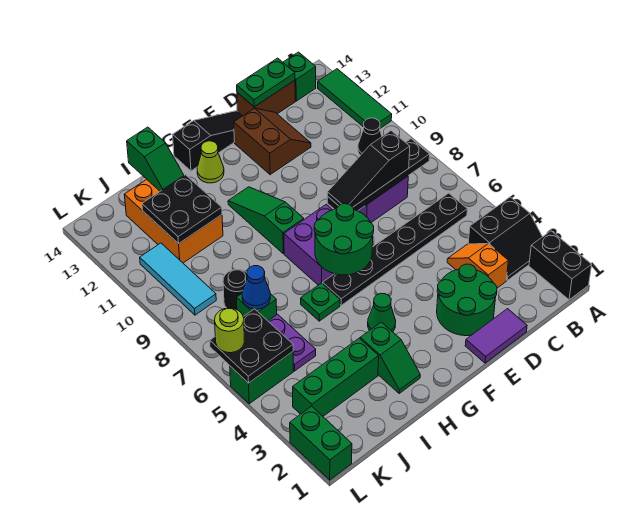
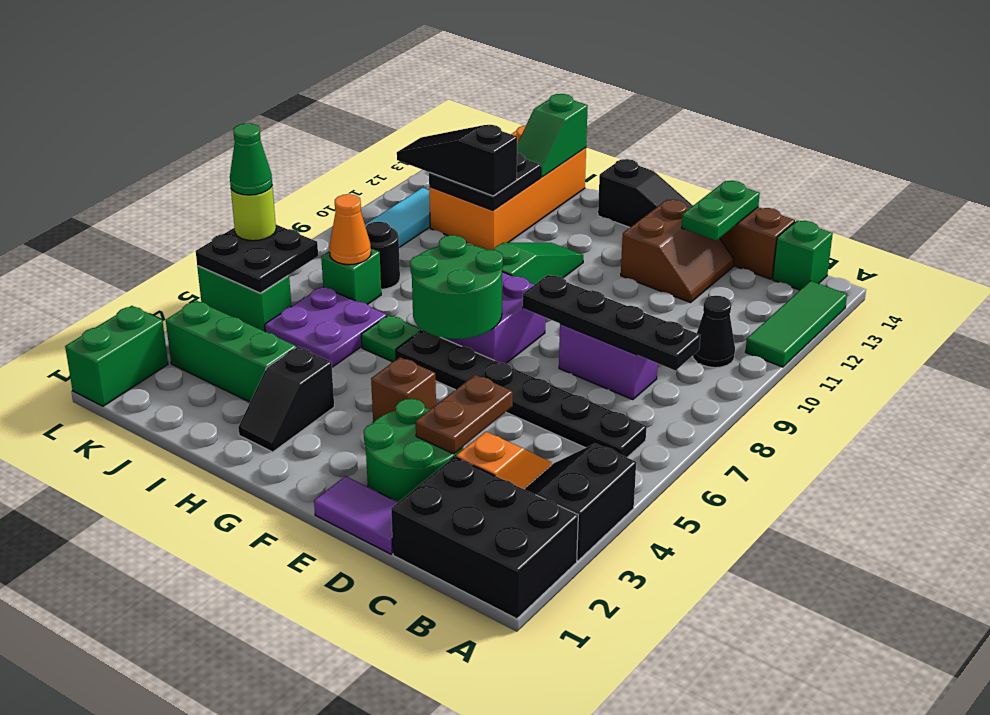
black brick A1:A2 level 1 -> black brick A1:C2 level 1
black slope A3:B4 level 1 top 4 -> black slope A3:B4 level 1 top A
black slope C8:E8 level 3 top C -> black slope I11:K11 level 3 top I
green plate C14:D14 level 2 -> green plate D13:D14 level 2
none -> brown plate D3:D4 level 2
none -> brown brick F4 level 1
green cone G4 level 1 -> green cone L6 level 4
lime cone G13 level 1 -> none
green slope H2:H3 level 1 top 3 -> black slope H2:H3 level 1 top 3
orange brick I11:J13 level 1 -> orange brick I11:J14 level 1
purple plate J5:J6 level 1 -> purple plate I5:J6 level 1
blue cone J7 level 2 -> orange cone J7 level 2

